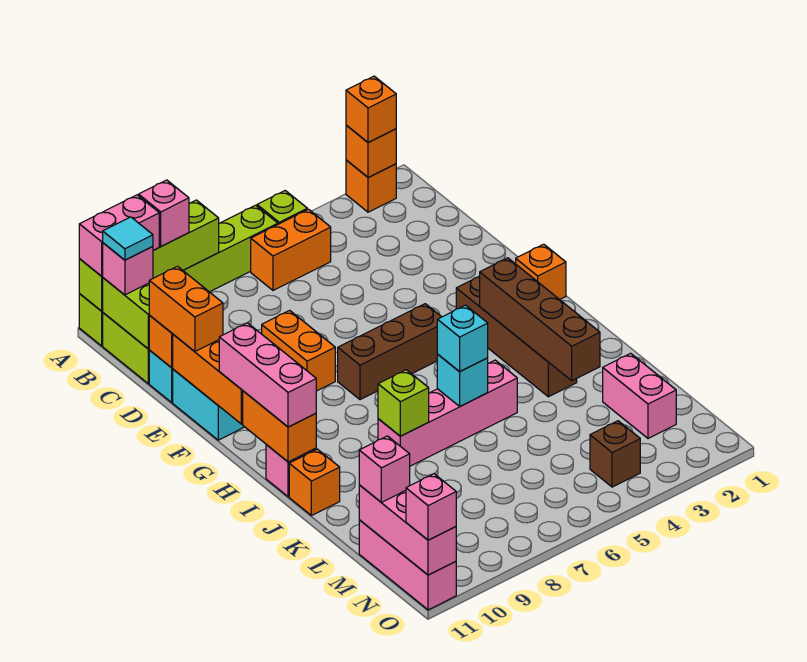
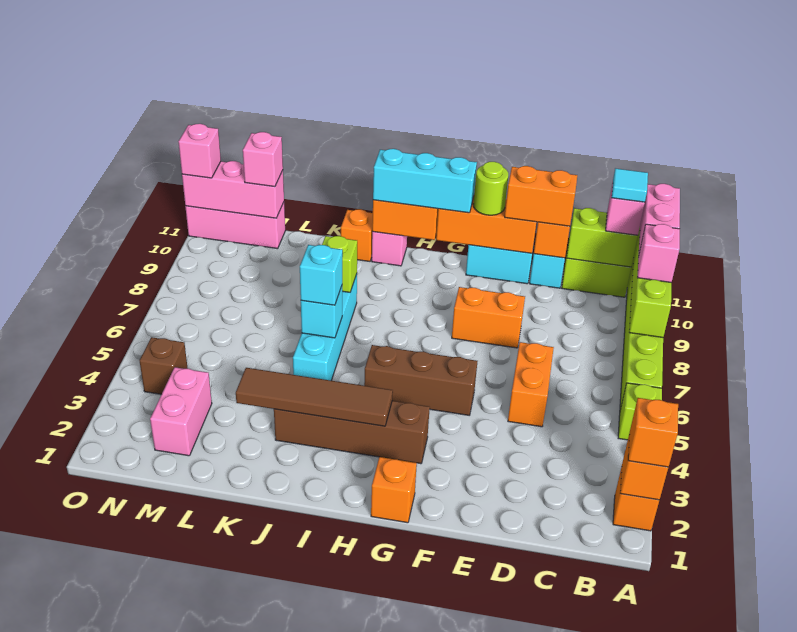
orange brick B5:B6 level 1 -> orange brick D5:D6 level 1
none -> lime round brick F11 level 3
brown brick G5:G7 level 1 -> brown brick F5:H5 level 1
pink brick G11:I11 level 3 -> cyan brick G11:I11 level 3
brown brick H3:K3 level 2 -> brown tile H3:K3 level 2
pink brick J5:J8 level 1 -> cyan brick J5:J8 level 1
pink brick L2:M2 level 1 -> pink brick M2:M3 level 1

